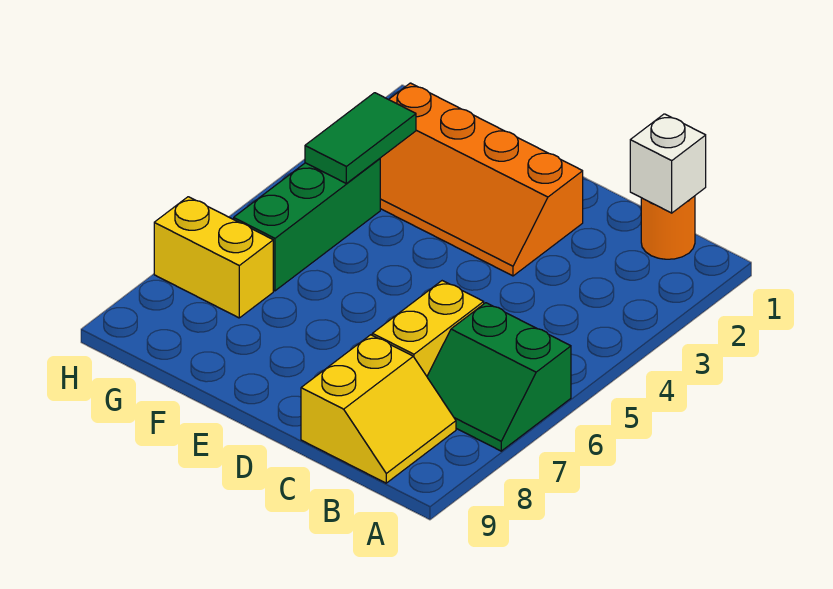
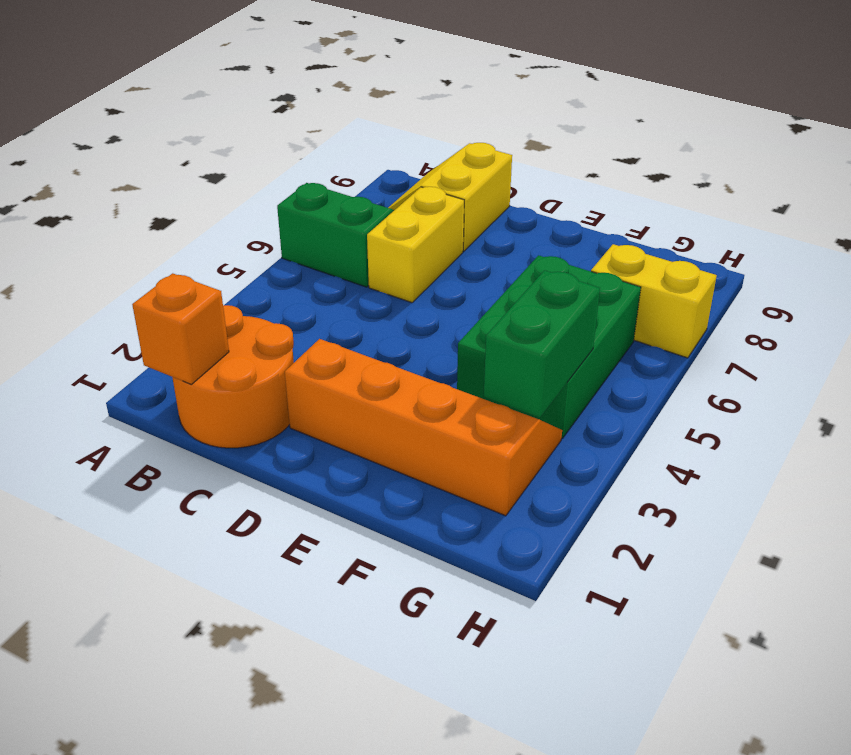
orange round brick B1 level 1 -> orange round brick B1:C2 level 1
white brick B1 level 2 -> orange brick B1 level 2
green tile G3:G4 level 2 -> green brick G3:G4 level 2
green brick G4:G6 level 1 -> green brick F4:G6 level 1

